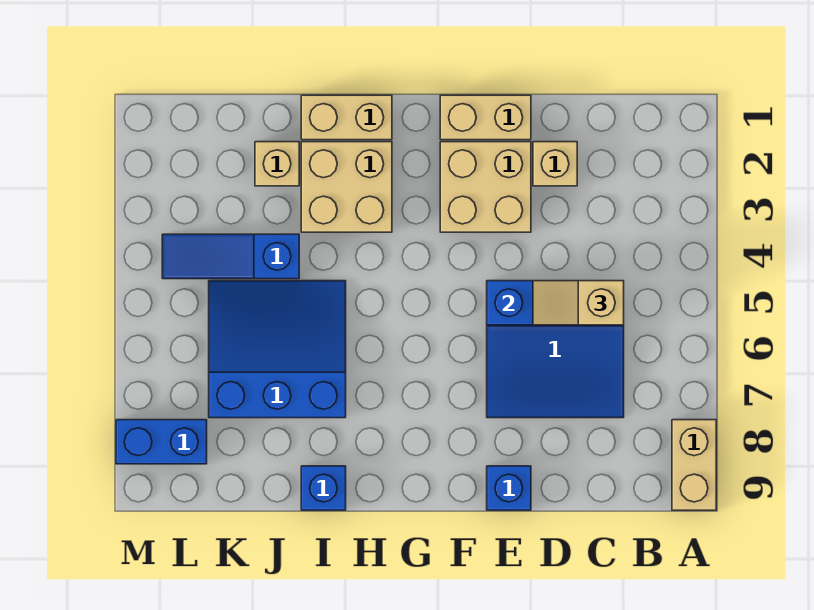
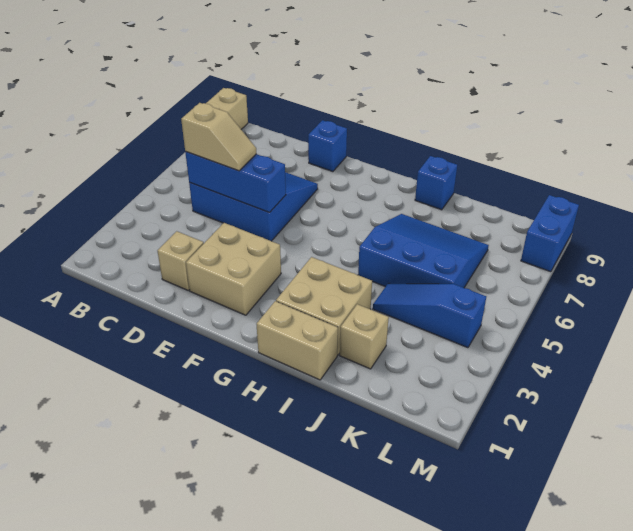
tan brick E1:F1 level 1 -> none
blue slope I5:K7 level 1 top 7 -> blue slope I5:K7 level 1 top 5
blue slope J4:L4 level 1 top J -> blue slope J4:L4 level 1 top L
blue brick L8:M8 level 1 -> blue brick M8:M9 level 1

